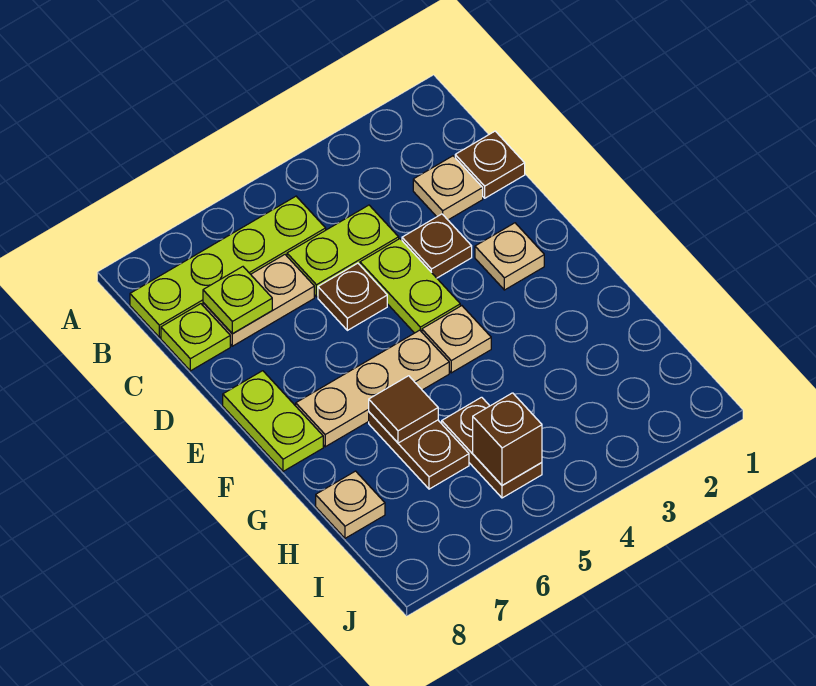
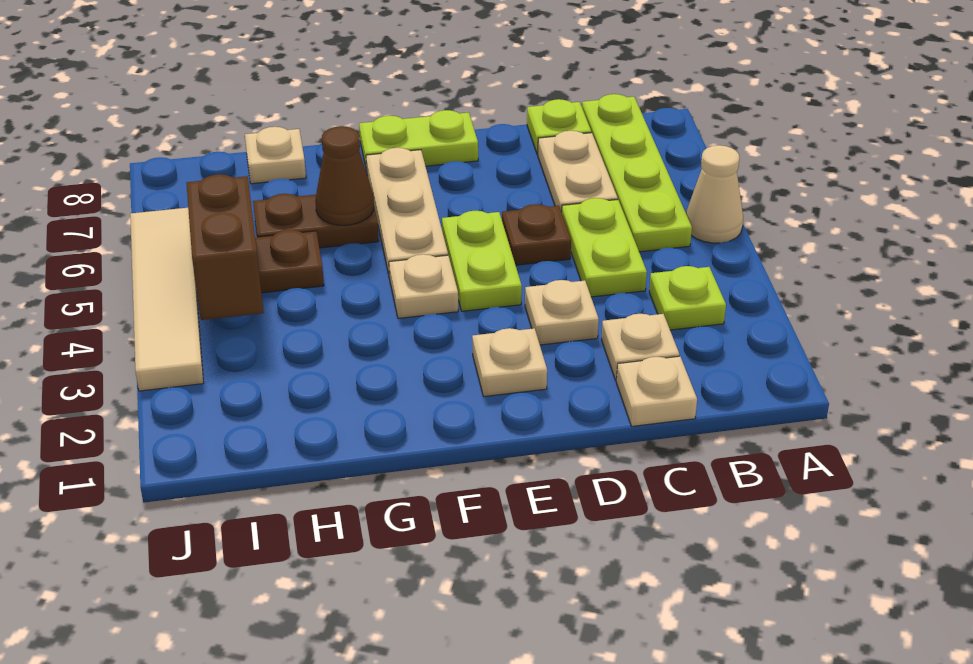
none -> tan cone A5 level 1
brown plate C1 level 1 -> tan plate C1 level 1
lime plate C7 level 2 -> lime plate B3 level 1
brown plate D3 level 1 -> tan plate D3 level 1
lime plate D4:E4 level 1 -> lime plate E4:E5 level 1
brown tile G6 level 2 -> brown cone G6 level 2
brown brick I5 level 2 -> brown brick I4:I5 level 2
none -> tan tile J3:J6 level 1

